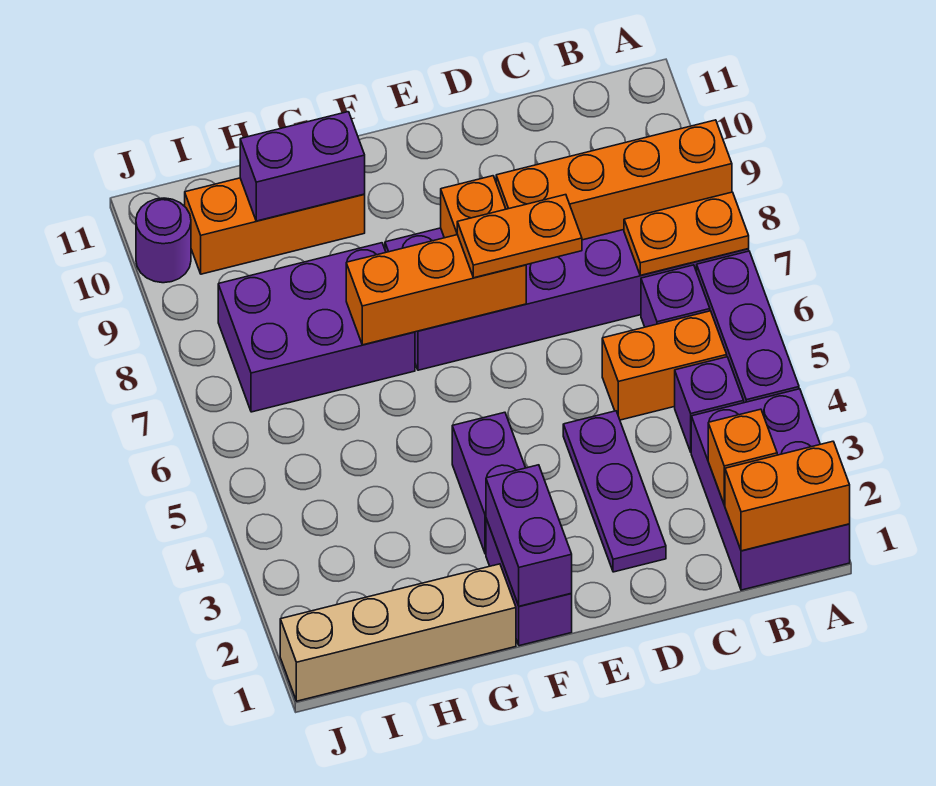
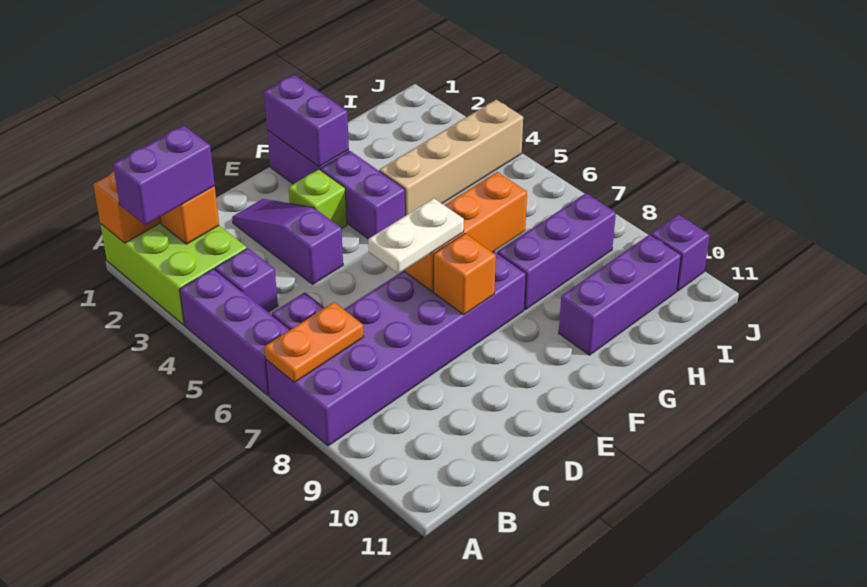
purple brick A1:B3 level 1 -> lime brick A1:B3 level 1
orange brick A8:D8 level 2 -> none
orange brick B5:C5 level 1 -> none
purple plate D2:D4 level 1 -> purple slope D2:D4 level 1 top 4
orange plate D7:E7 level 3 -> white plate D7:E7 level 3
none -> lime brick E3 level 1
tan brick G1:J1 level 1 -> tan brick G4:J4 level 1
purple brick G7:I8 level 1 -> purple brick G8:I8 level 1
orange brick G10:I10 level 1 -> purple brick G10:I10 level 1
purple brick G10:H10 level 2 -> purple brick A2:B2 level 3
purple round brick J10 level 1 -> purple brick J10 level 1

